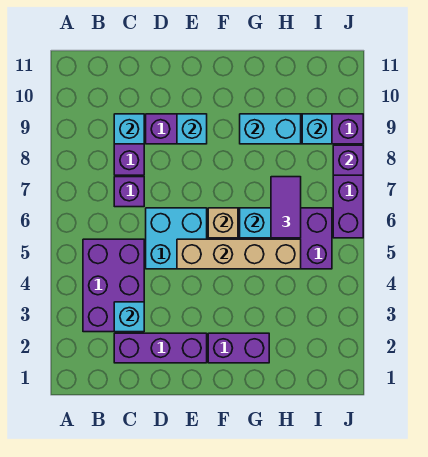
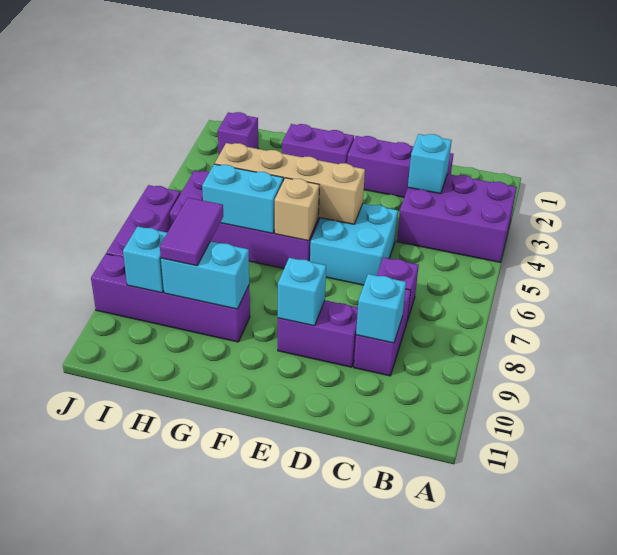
purple brick B3:C5 level 1 -> purple brick A3:C4 level 1
purple tile H6:H7 level 3 -> purple tile H8:H9 level 3
purple brick J8 level 2 -> purple brick I2 level 1

